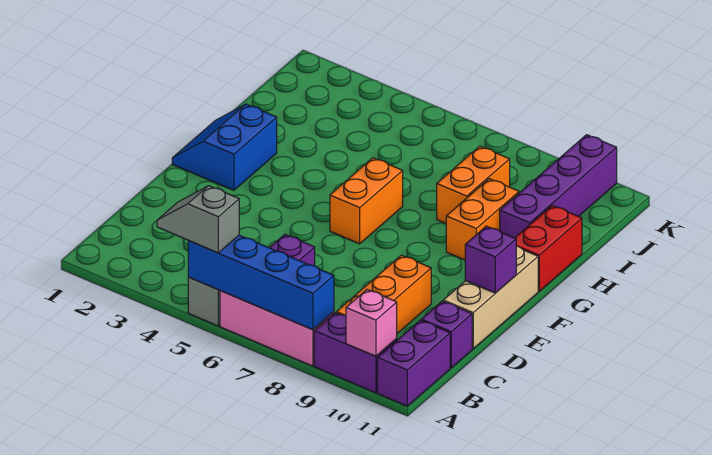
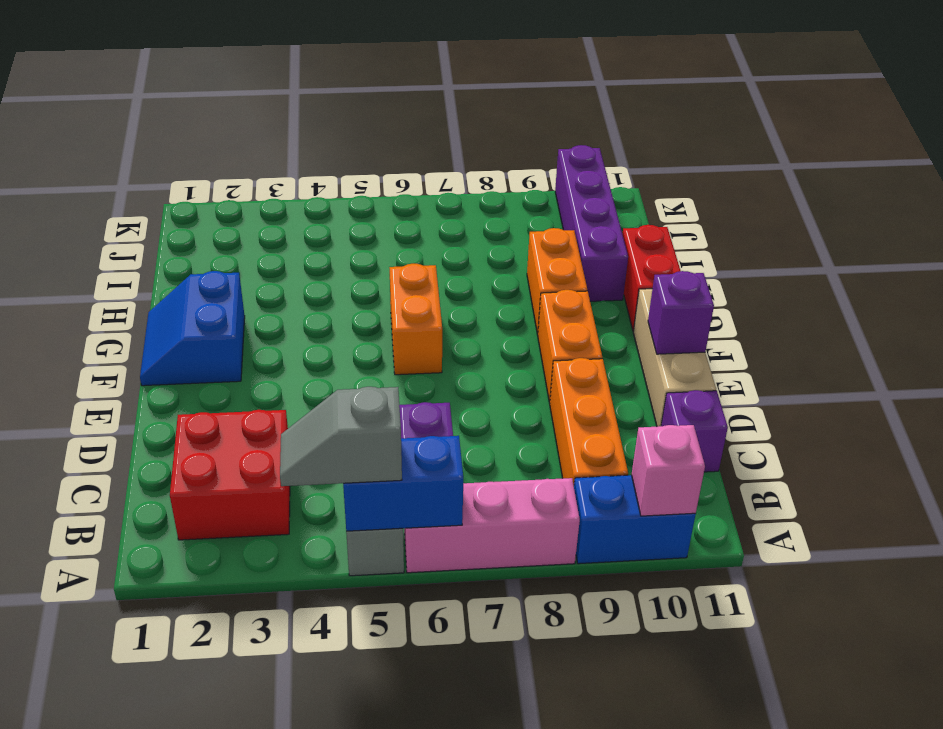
blue brick A5:A8 level 2 -> blue brick A5:A6 level 2
purple brick A9:A10 level 1 -> blue brick A9:A10 level 1
purple brick A11:B11 level 1 -> none
none -> red brick B2:C3 level 1
orange brick H8:I8 level 1 -> orange brick E9:F9 level 1

